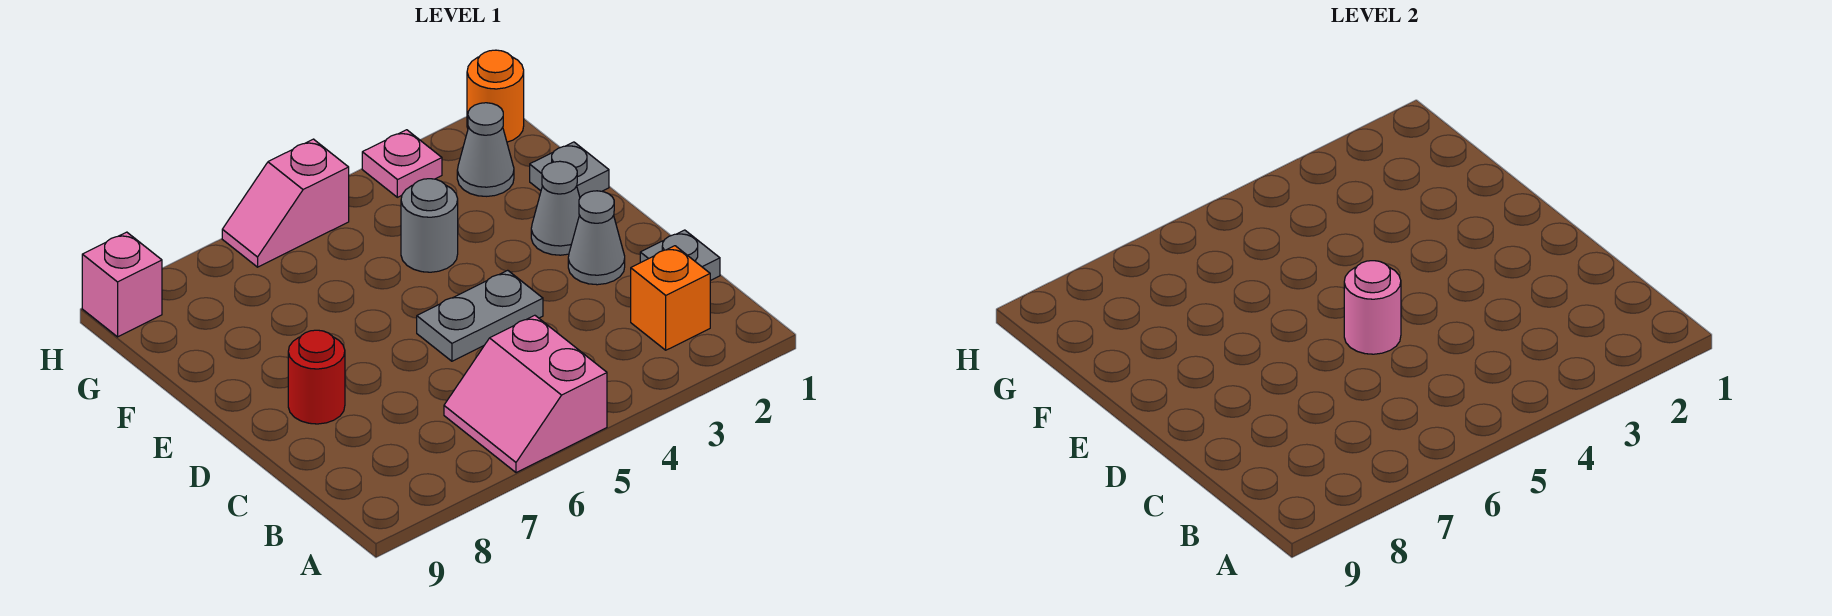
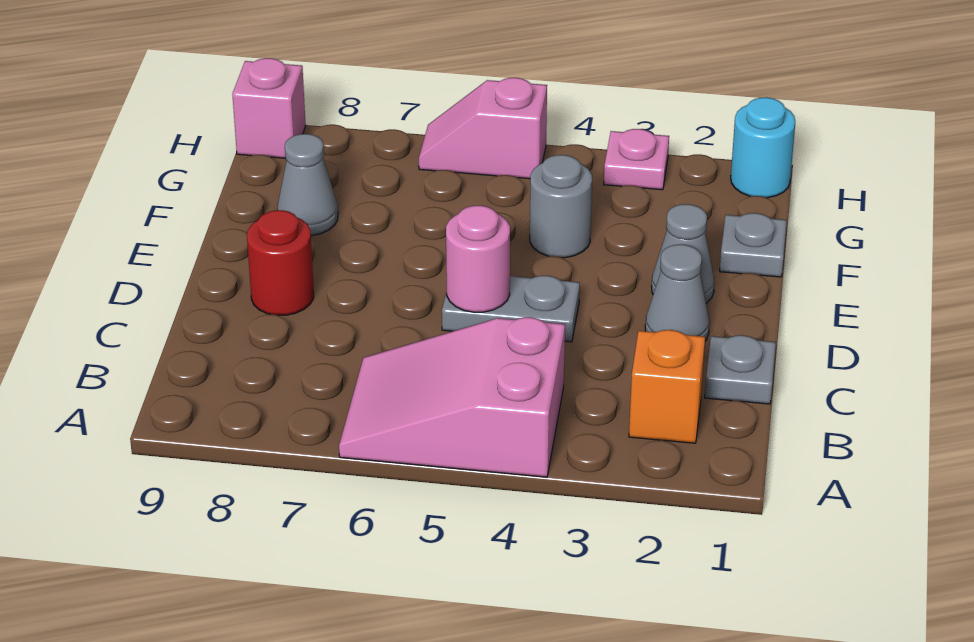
pink slope A5:B6 level 1 top 5 -> pink slope A4:B6 level 1 top 4
grey cone G2 level 1 -> grey cone F8 level 1
orange round brick H1 level 1 -> cyan round brick H1 level 1

